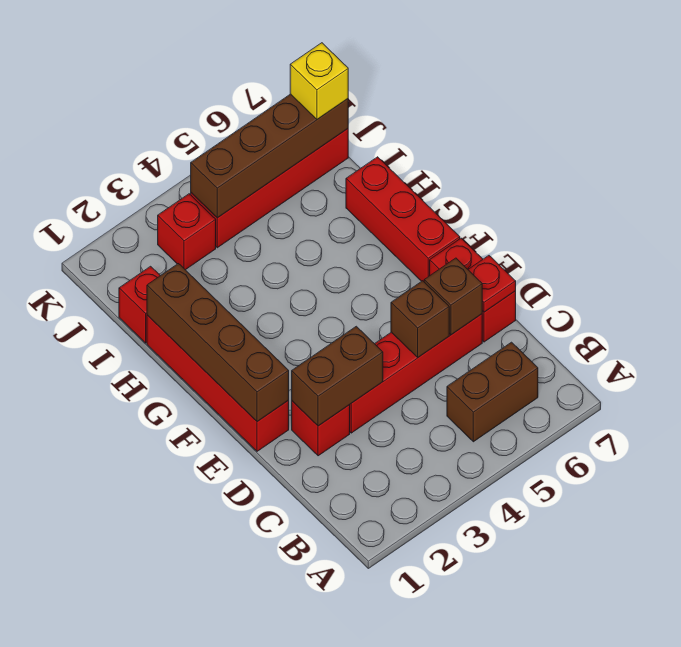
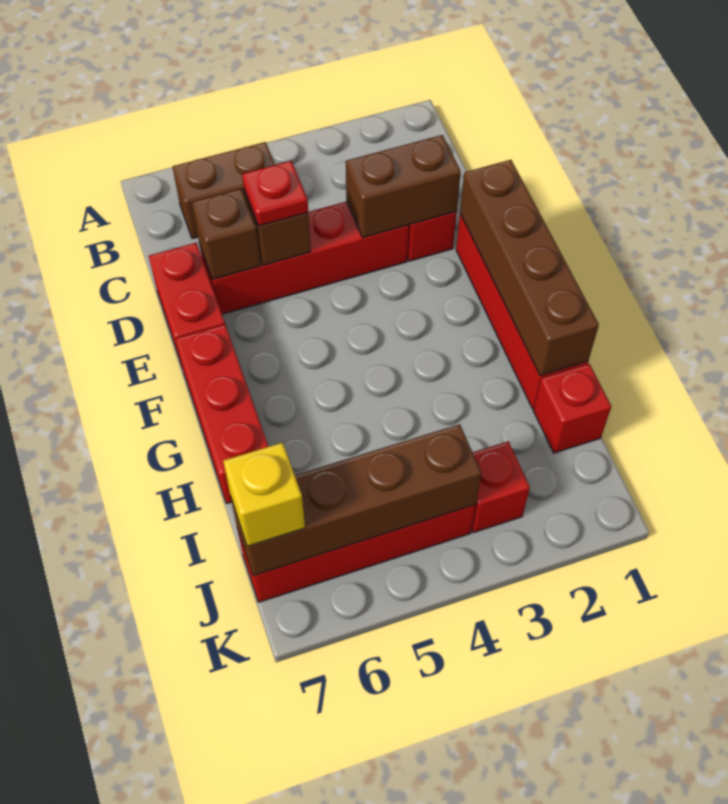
red plate D7 level 2 -> red plate D5 level 3

